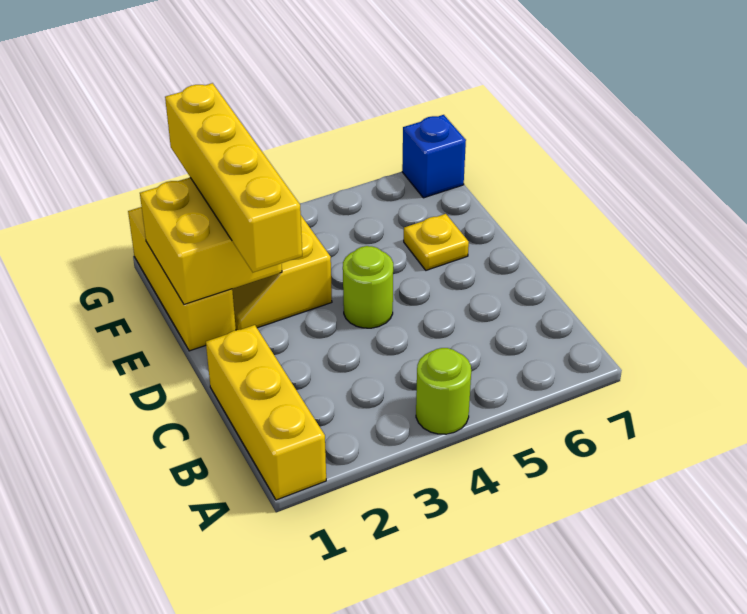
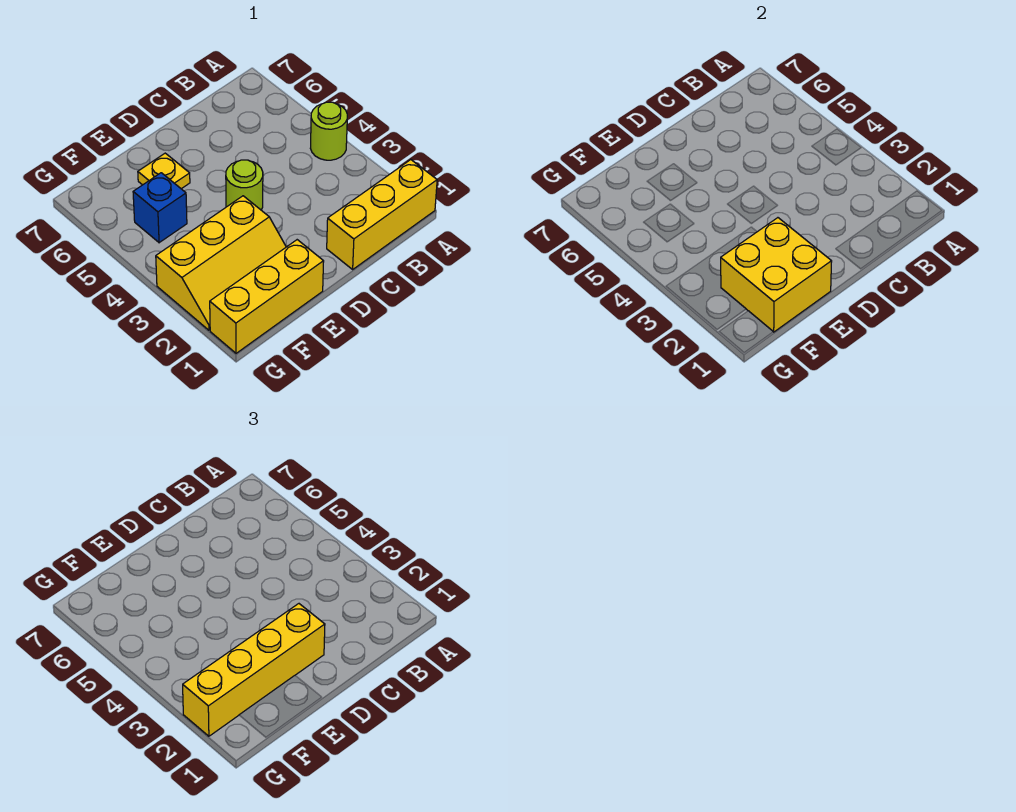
blue brick G7 level 1 -> blue brick F5 level 1

